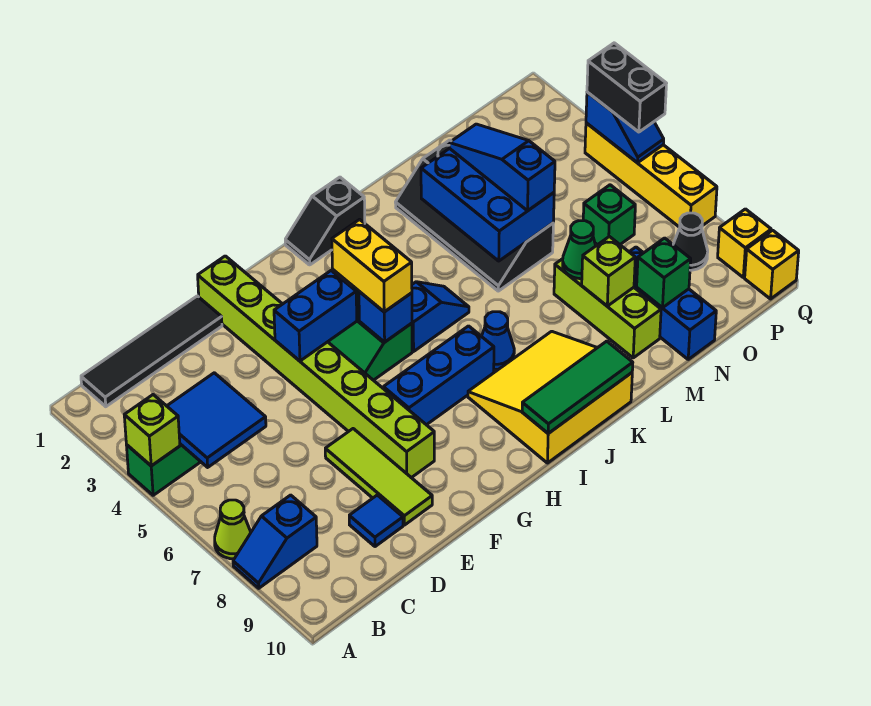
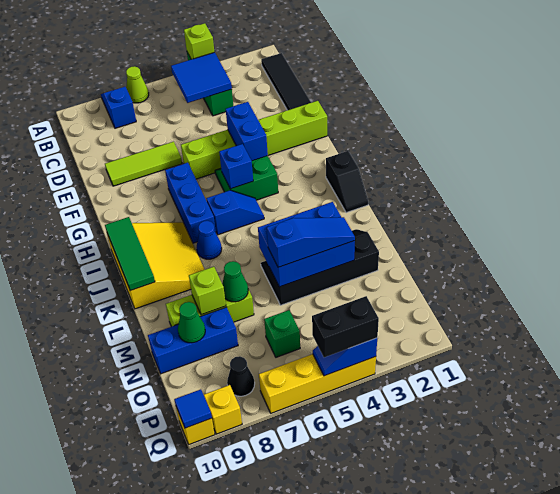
blue tile D9 level 1 -> blue tile Q10 level 2
lime brick F1:F8 level 1 -> lime brick F1:F6 level 1
yellow brick H4:H5 level 3 -> none
black slope I1:J1 level 1 top J -> black slope I1:J1 level 1 top I
blue slope I5:J5 level 1 top I -> blue slope I5:I6 level 1 top 6
green brick N9 level 2 -> green cone N9 level 2

